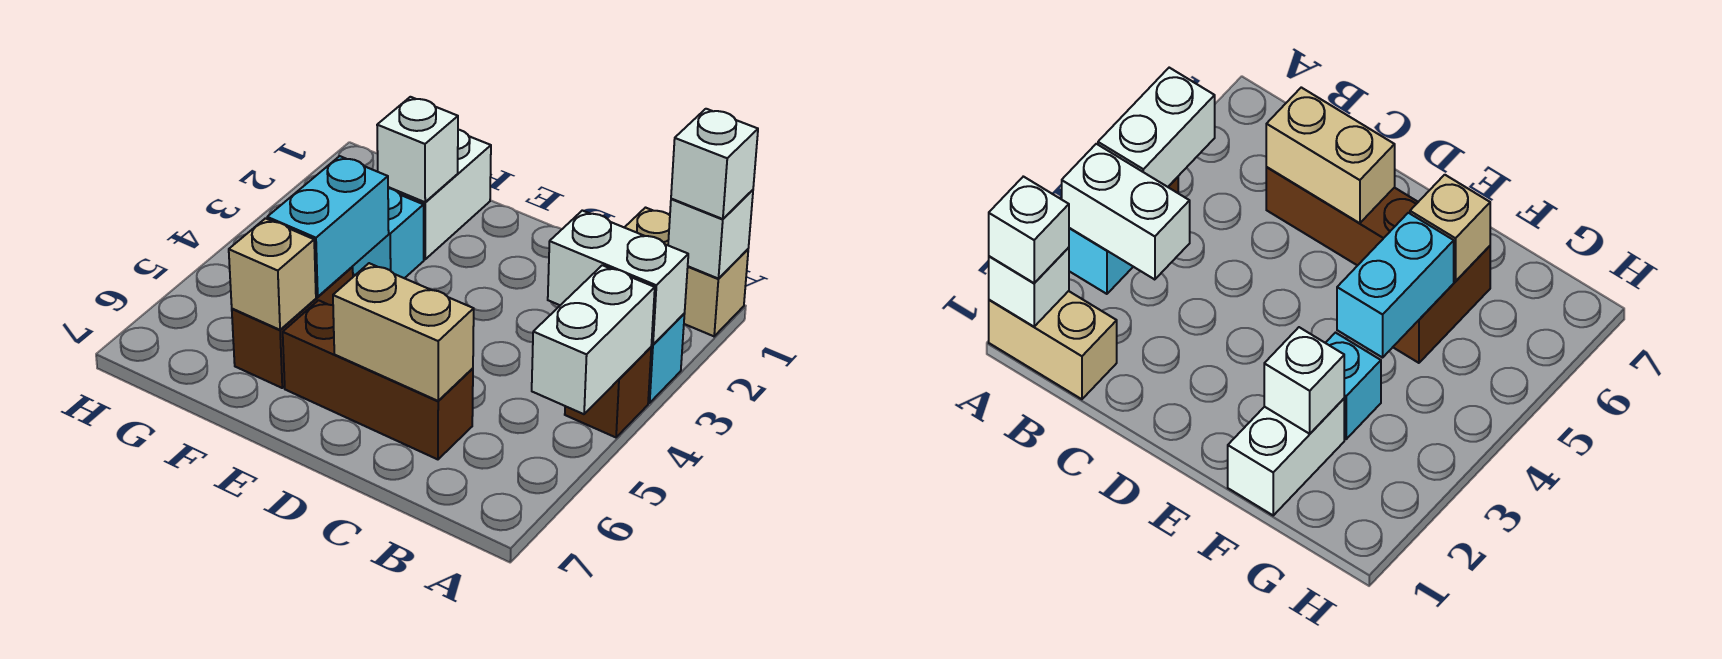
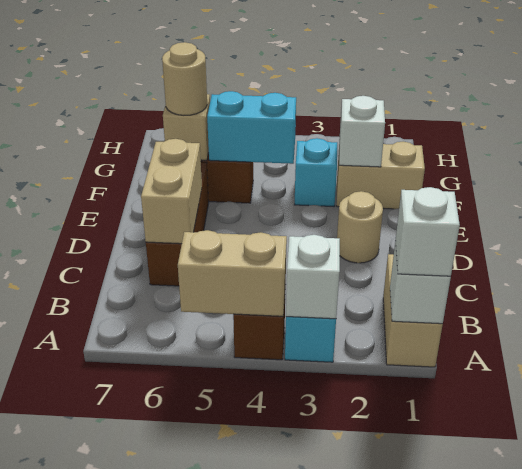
white brick A3:B3 level 2 -> white brick A3 level 2
white brick A4:A5 level 2 -> tan brick A4:A5 level 2
none -> tan round brick D2 level 1
white brick F1:F2 level 1 -> tan brick F1:F2 level 1
none -> tan round brick F6 level 3

